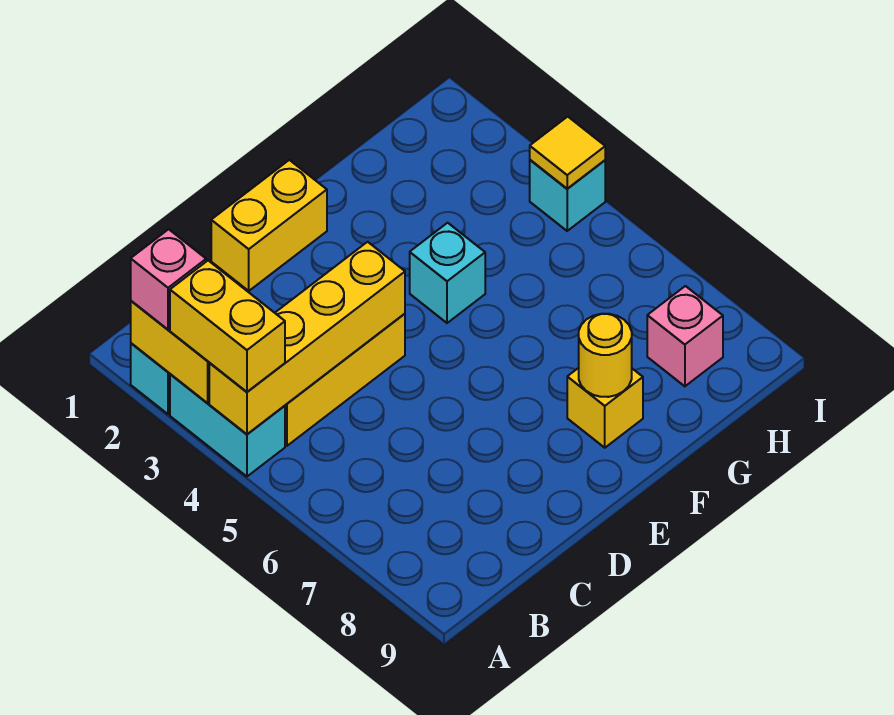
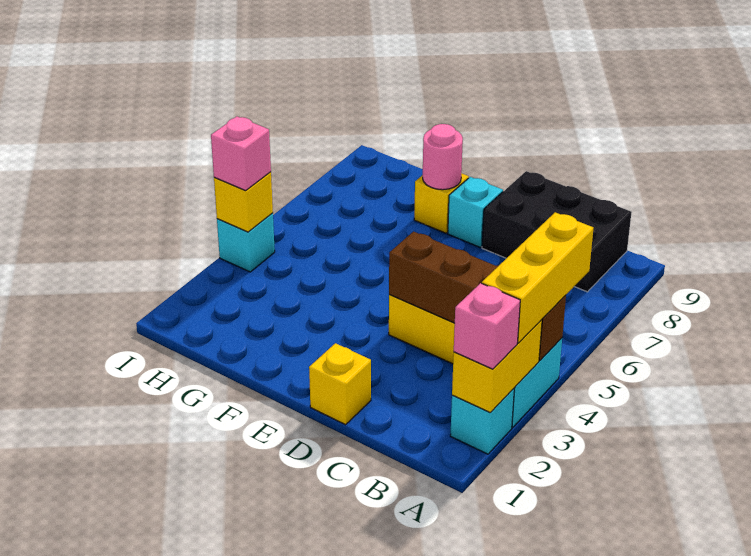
yellow brick A3:A4 level 3 -> yellow brick A3:A5 level 3
yellow brick A4:D4 level 2 -> brown brick A4:D4 level 2
none -> black brick B8:D9 level 1
yellow brick D1:E1 level 1 -> yellow brick D1 level 1
cyan brick F4 level 1 -> cyan brick E8 level 1
yellow round brick F8 level 2 -> pink round brick F8 level 2
pink brick H8 level 1 -> pink brick I4 level 3
yellow tile I4 level 2 -> yellow brick I4 level 2

